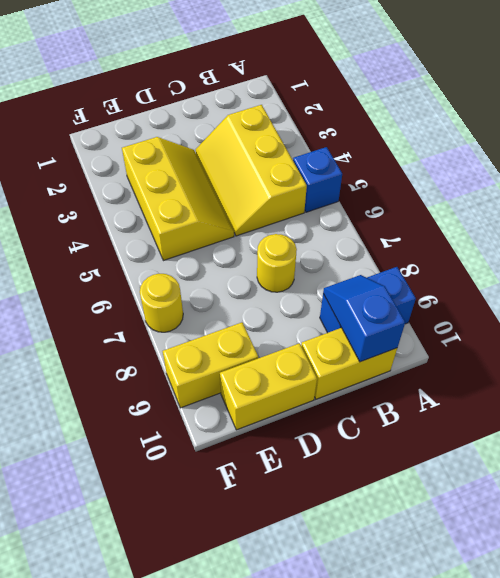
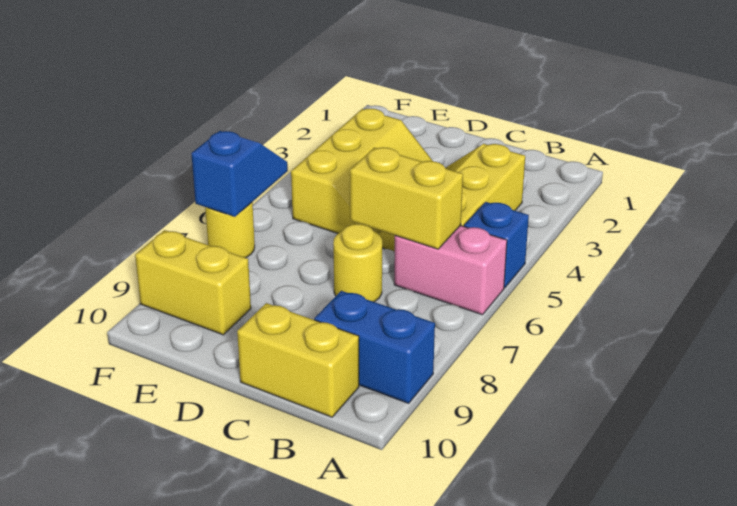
none -> pink brick A6:B6 level 1
blue slope B9:B10 level 2 top 10 -> blue slope F6:F7 level 2 top 7
yellow brick D10:E10 level 1 -> yellow brick B6:C6 level 2

